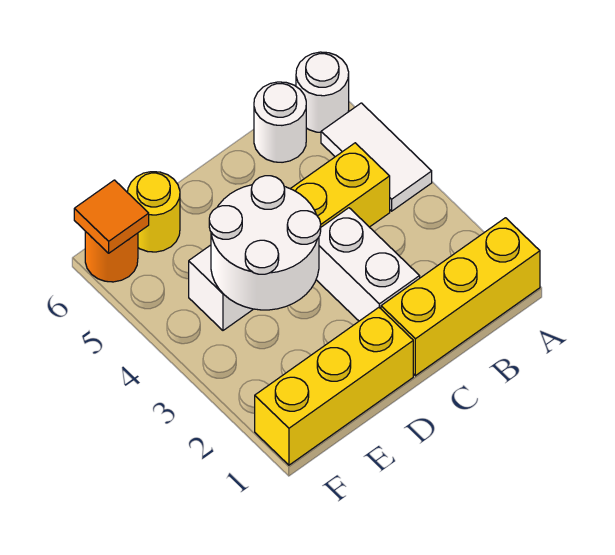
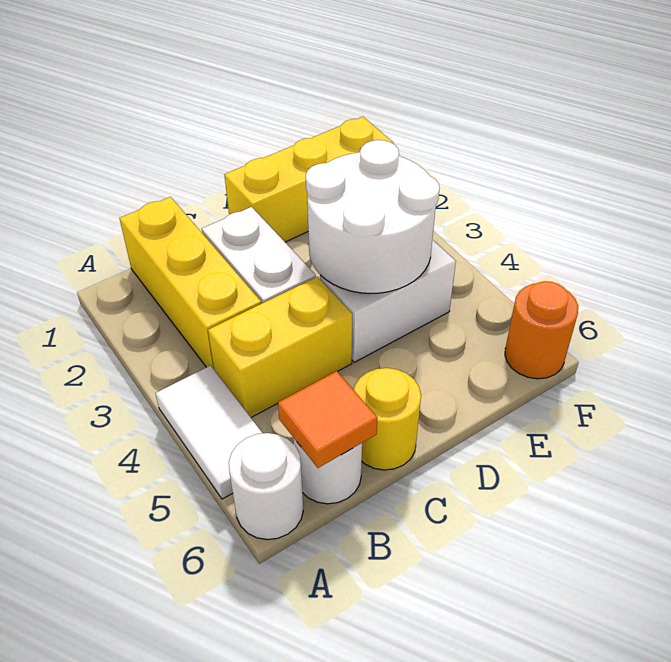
yellow brick A1:C1 level 1 -> yellow brick B1:B3 level 1
yellow round brick E6 level 1 -> yellow round brick C6 level 1
orange tile F6 level 2 -> orange tile B6 level 2

